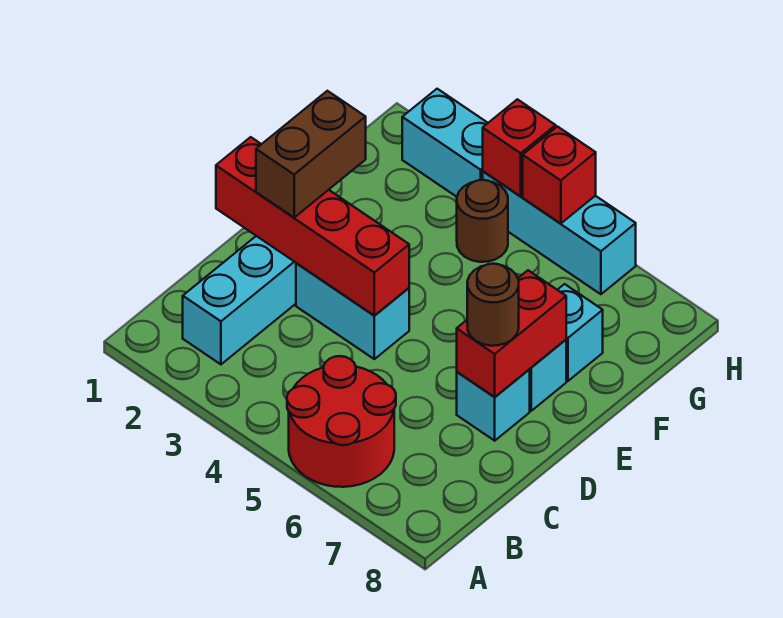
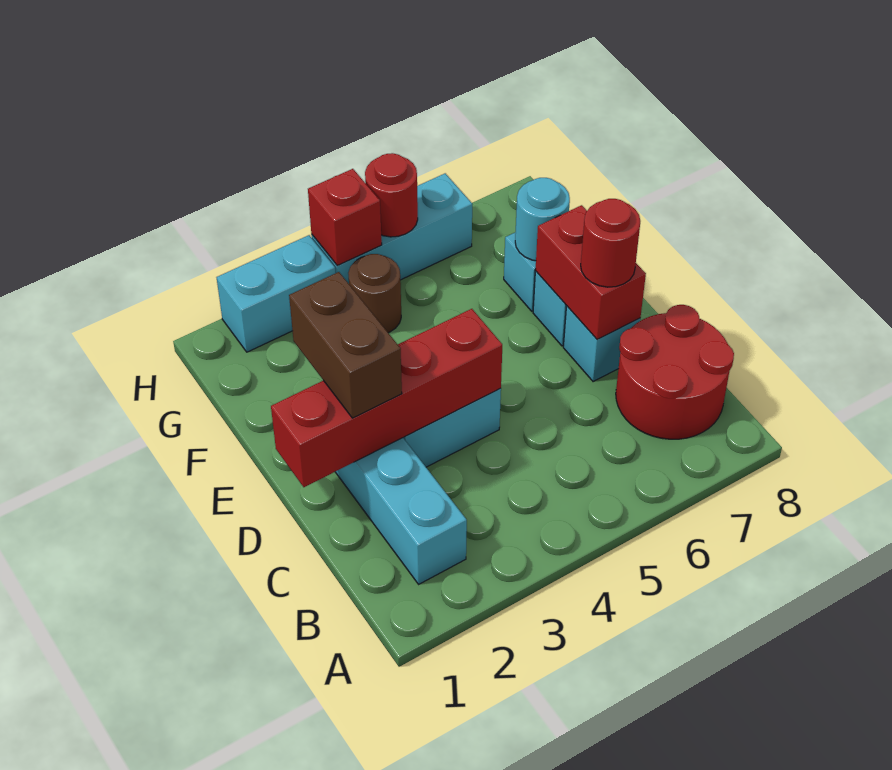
red round brick A5:B6 level 1 -> red round brick B7:C8 level 1
brown round brick D7 level 3 -> red round brick D7 level 3
none -> cyan round brick F7 level 2
red brick H5 level 2 -> red round brick H5 level 2

